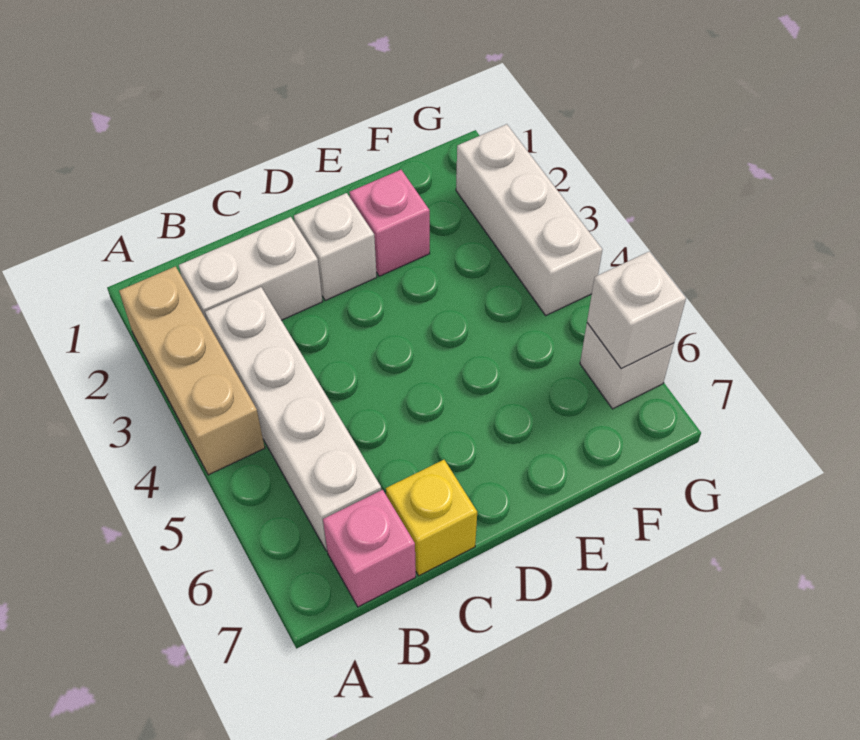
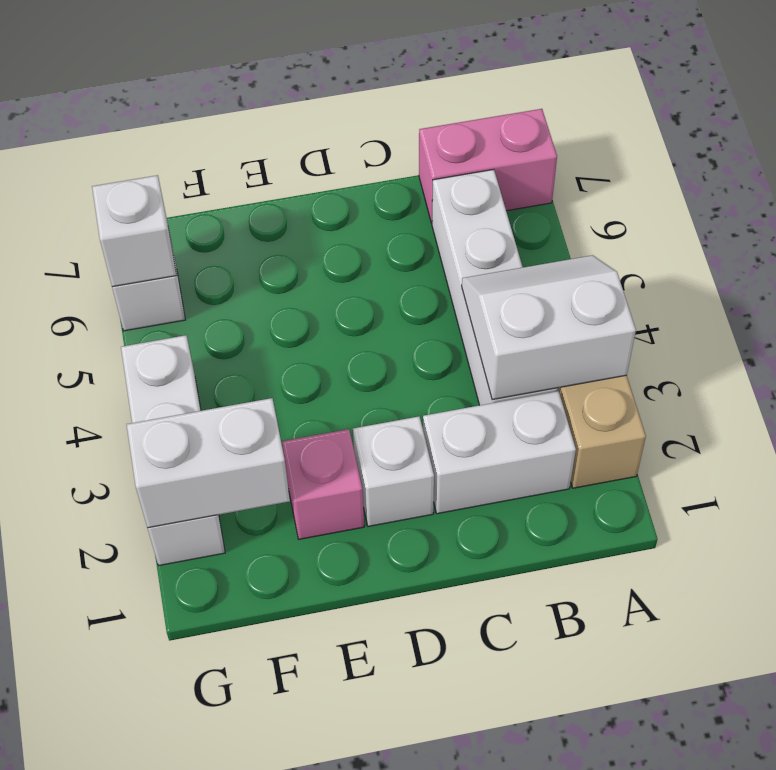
none -> white slope A3:B4 level 2 top 3
pink brick B7 level 1 -> pink brick A7:B7 level 1
yellow brick C7 level 1 -> none
none -> white brick F2:G2 level 2

